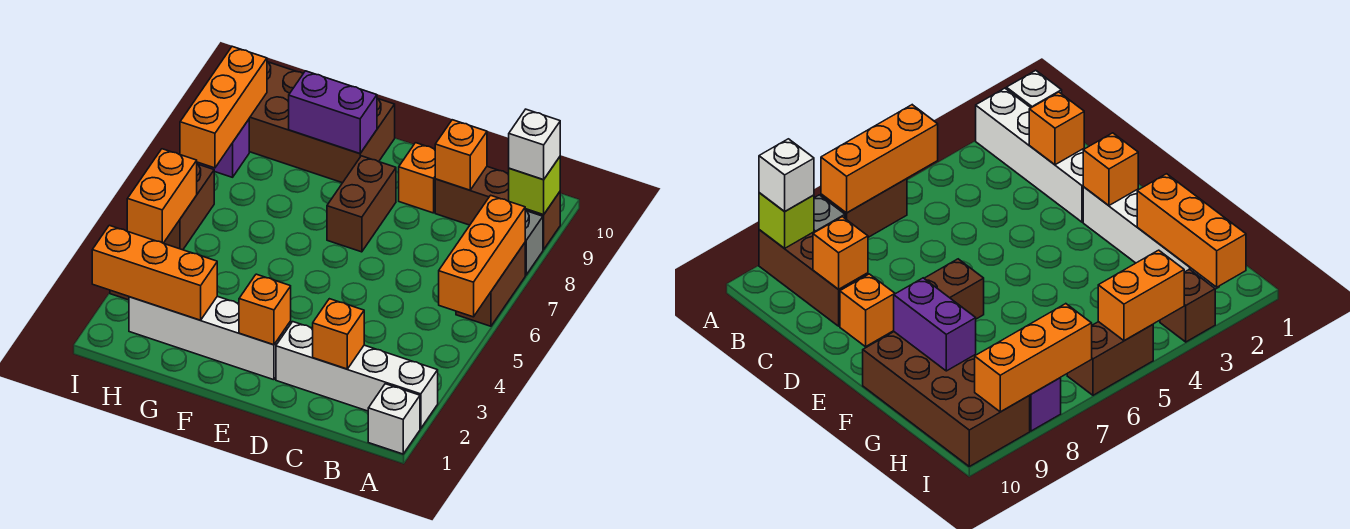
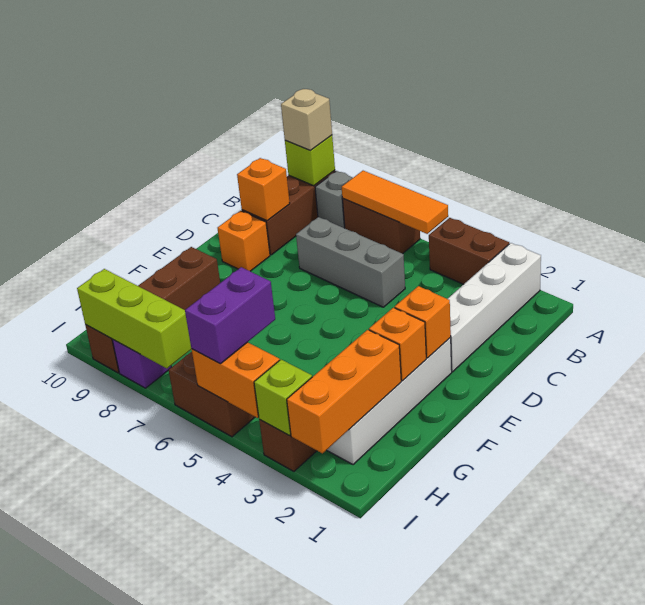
white brick A1 level 1 -> none
orange brick A5:A7 level 2 -> orange tile A5:A7 level 2
white brick A9 level 3 -> tan brick A9 level 3
orange brick C2 level 2 -> orange brick F2 level 2
none -> grey brick C5:C7 level 1
brown brick E7:E8 level 1 -> brown brick A3:A4 level 1
brown brick F9:I10 level 1 -> brown brick F9:I9 level 1
purple brick F9:G9 level 2 -> purple brick H5:I5 level 3
none -> lime brick I3 level 2
orange brick I7:I9 level 2 -> lime brick I7:I9 level 2

